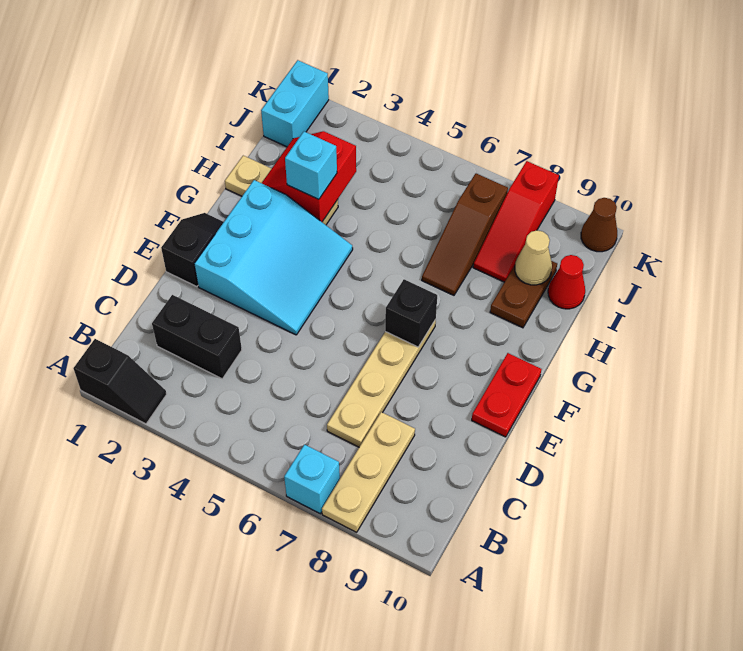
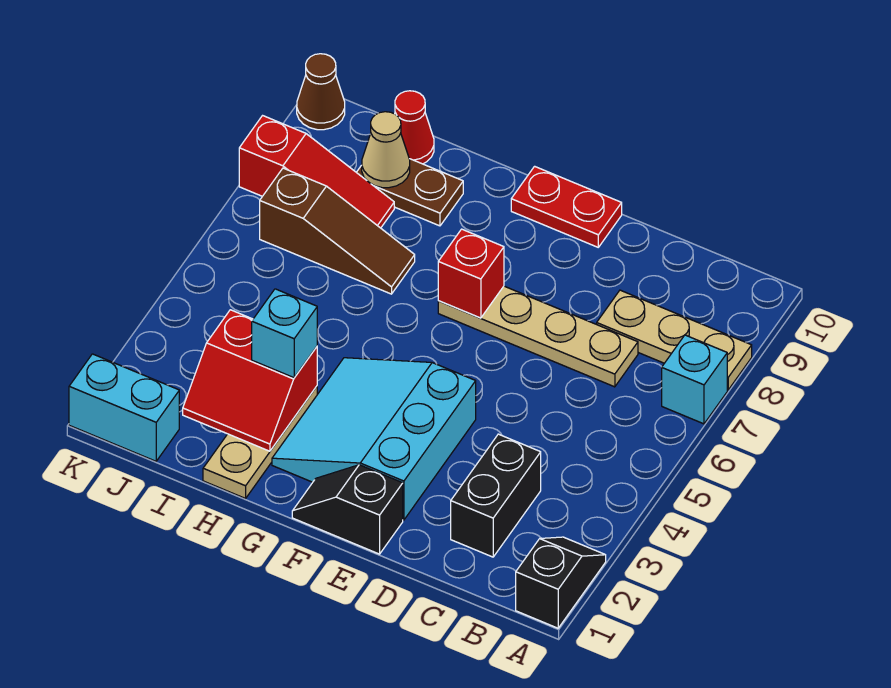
cyan slope E2:G4 level 1 top 2 -> cyan slope E2:G4 level 1 top E
black brick F7 level 2 -> red brick F7 level 2

